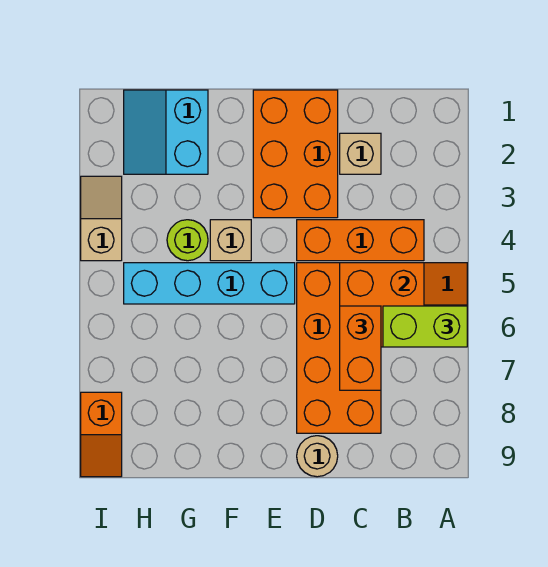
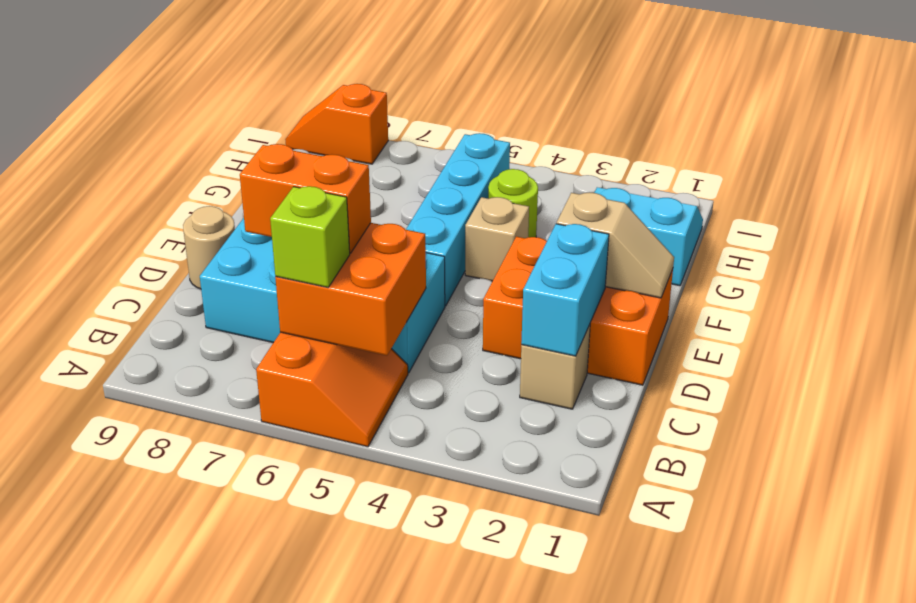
lime brick A6:B6 level 3 -> lime brick B6 level 3
orange brick B4:D4 level 1 -> none
none -> cyan brick C2:D2 level 2
orange brick C5:D8 level 1 -> cyan brick C5:D8 level 1
tan slope I3:I4 level 1 top 4 -> tan slope E1:E2 level 2 top 2

